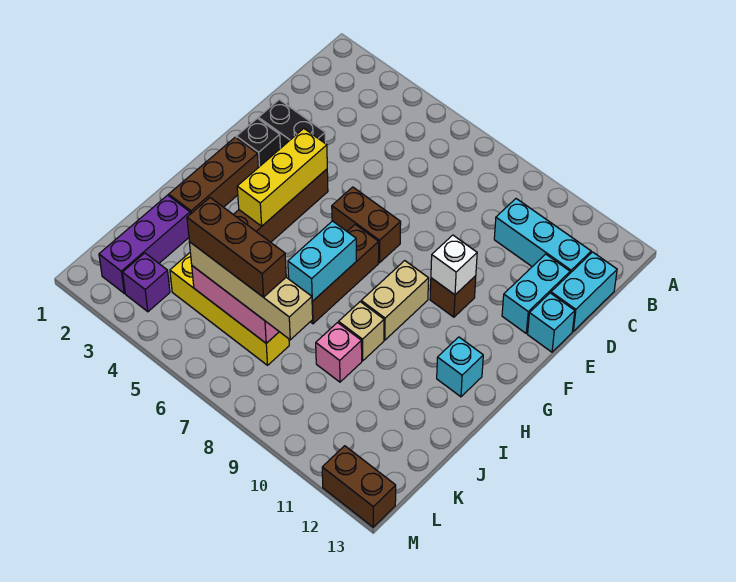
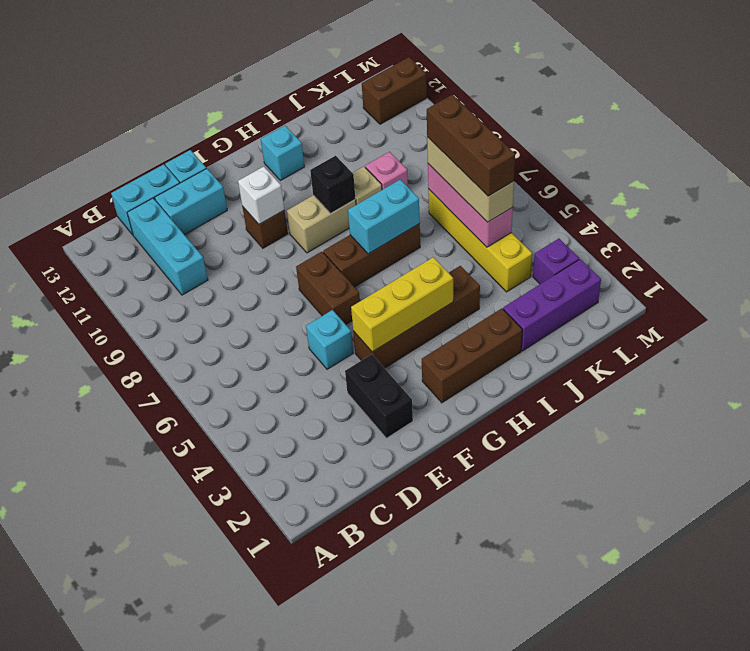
none -> cyan brick E5 level 1
black brick F2 level 1 -> black brick H9 level 2
tan brick K5:K8 level 3 -> tan brick K5:K7 level 3
brown brick M12:M13 level 1 -> brown brick L12:M12 level 1

